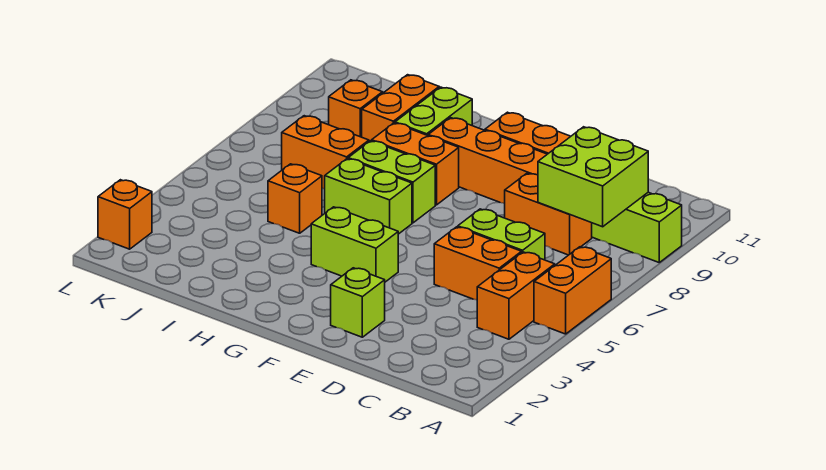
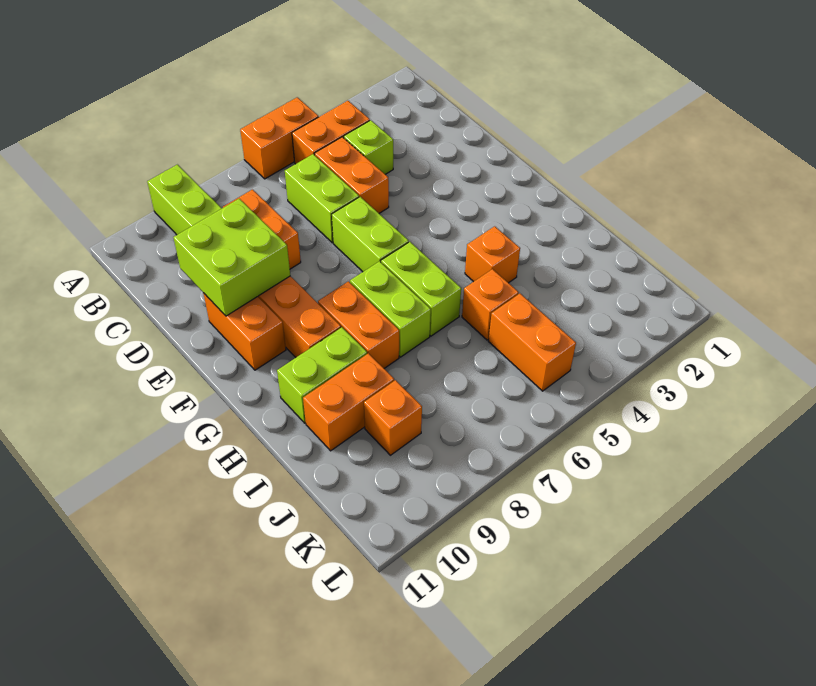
lime brick B8:C9 level 2 -> lime brick D9:E10 level 2
lime brick E2 level 1 -> lime brick C4 level 1
lime brick F4:G4 level 1 -> lime brick E6:F6 level 1
orange brick I7:J7 level 1 -> orange brick J5:K5 level 1
orange brick L2 level 1 -> orange brick H4 level 1

